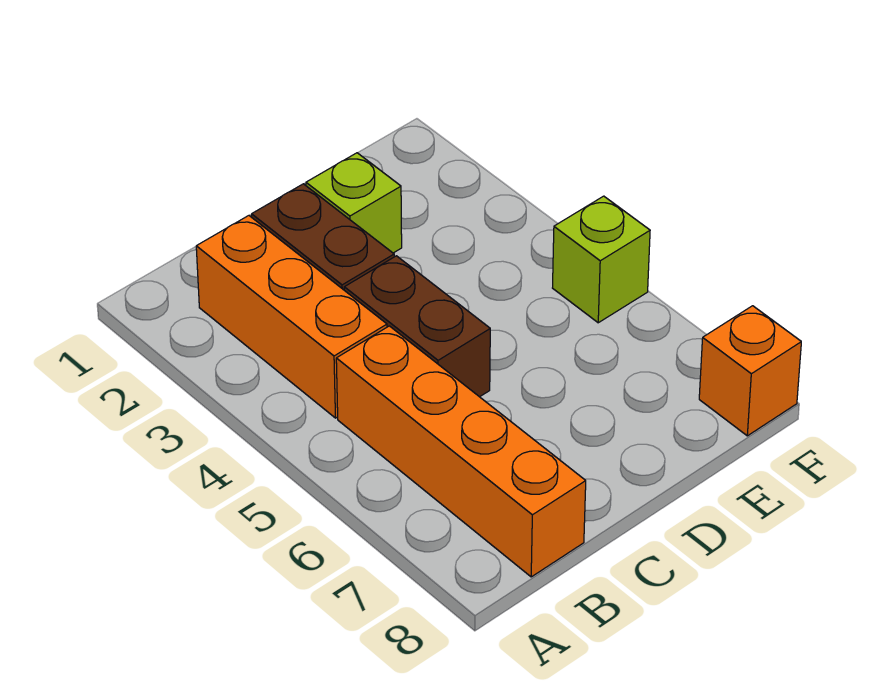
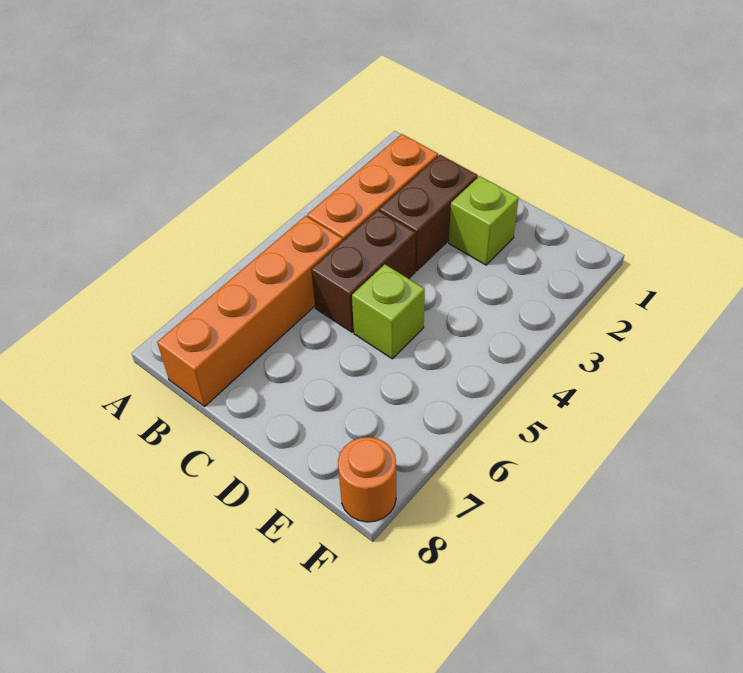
lime brick F5 level 1 -> lime brick D5 level 1
orange brick F8 level 1 -> orange round brick F8 level 1

